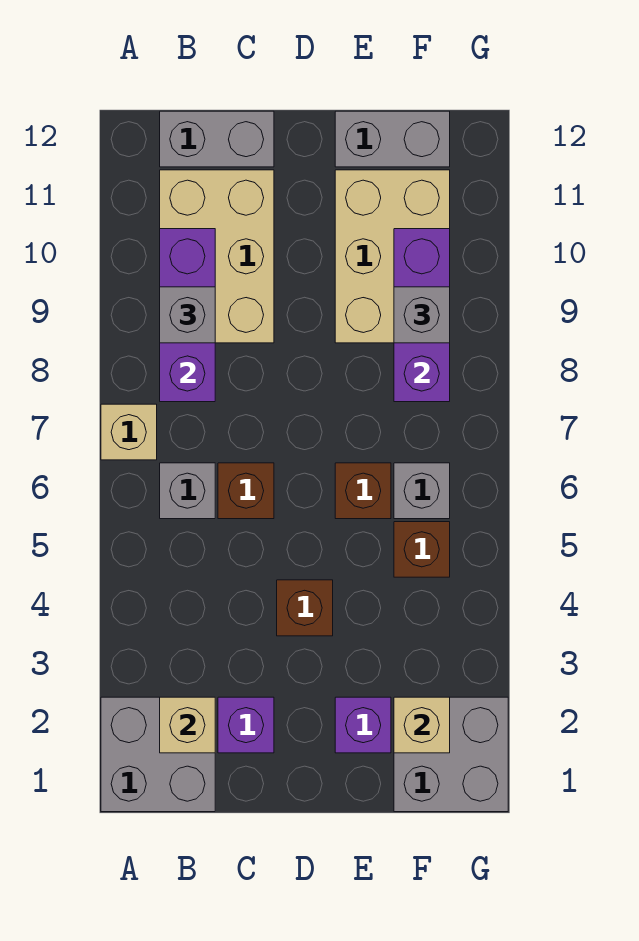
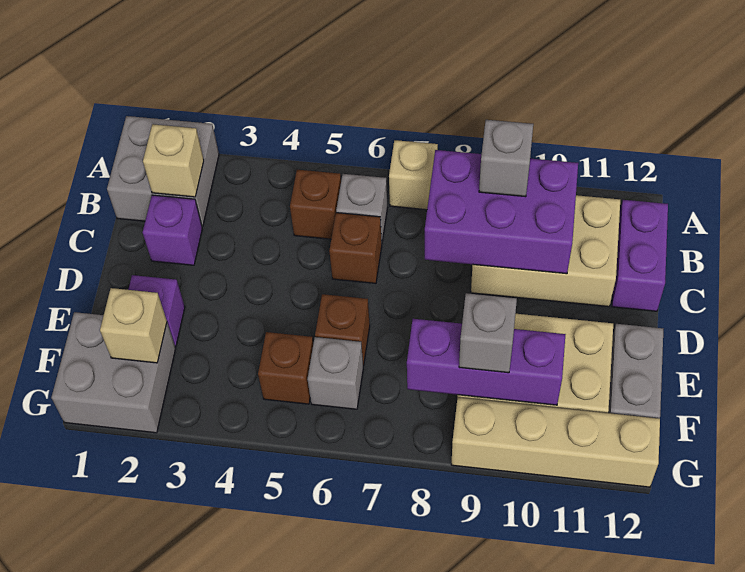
purple brick B8:B10 level 2 -> purple brick B8:C10 level 2
grey brick B12:C12 level 1 -> purple brick B12:C12 level 1
brown brick D4 level 1 -> brown brick B5 level 1
none -> tan brick G9:G12 level 1

